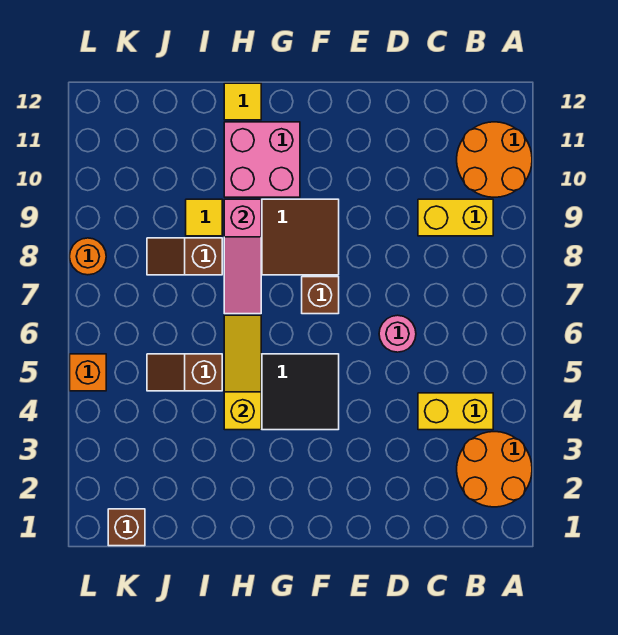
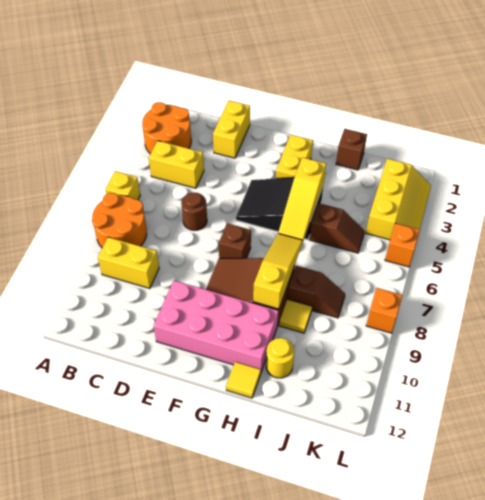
none -> yellow brick A6 level 1
orange round brick A10:B11 level 1 -> orange round brick A7:B8 level 1
none -> yellow brick D1:D2 level 1
pink round brick D6 level 1 -> brown round brick D6 level 1
none -> yellow brick G2:G3 level 1
pink brick G10:H11 level 1 -> pink brick E10:H11 level 1
pink slope H7:H9 level 2 top 9 -> yellow slope H7:H9 level 2 top 9
none -> yellow round brick I11 level 1
brown brick K1 level 1 -> brown brick I1 level 1
none -> yellow slope K2:L4 level 1 top K
orange round brick L8 level 1 -> orange brick L8 level 1

